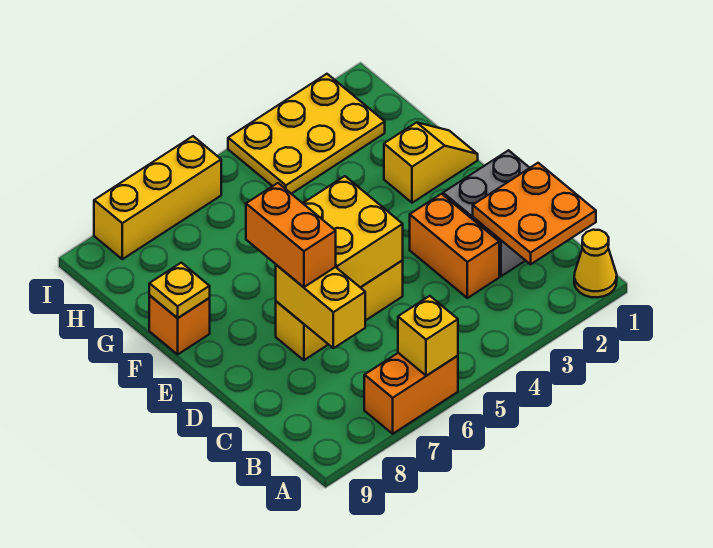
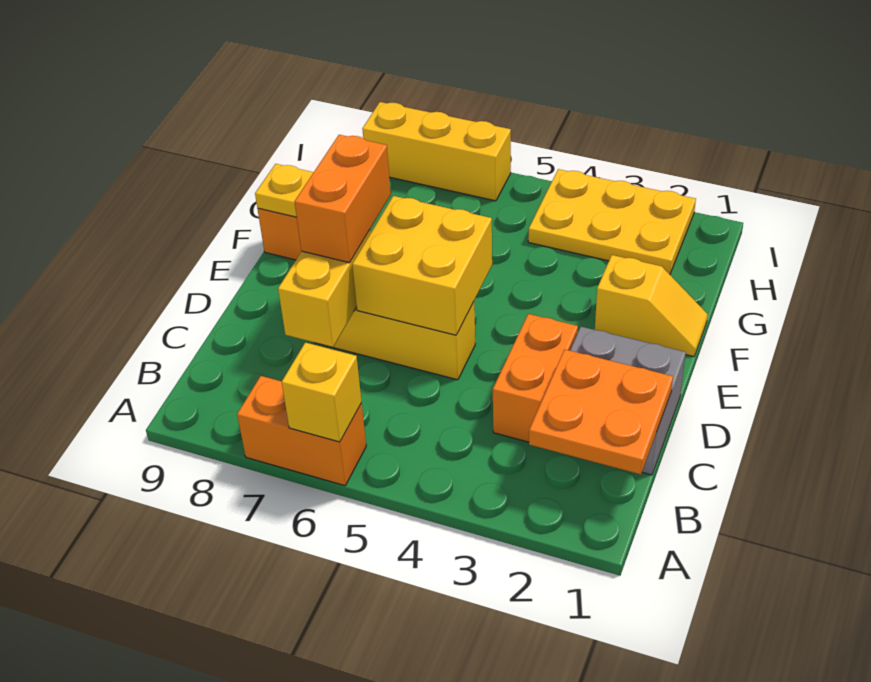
yellow cone A1 level 1 -> none

